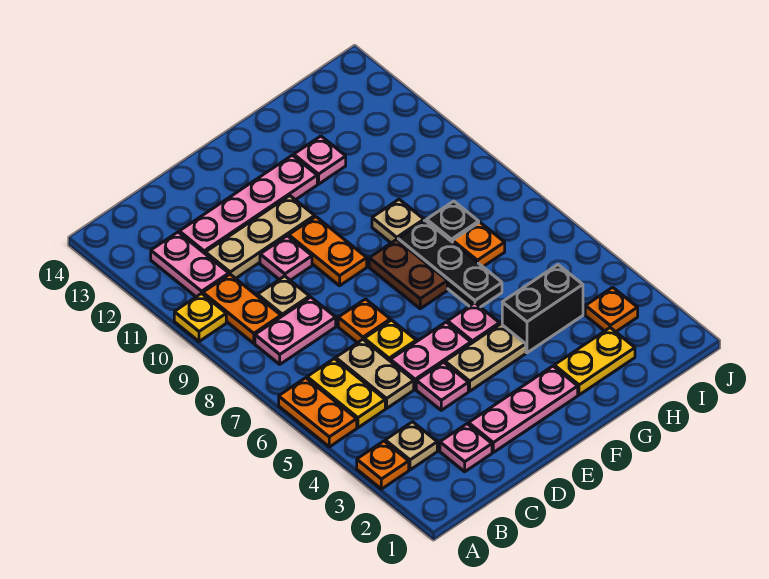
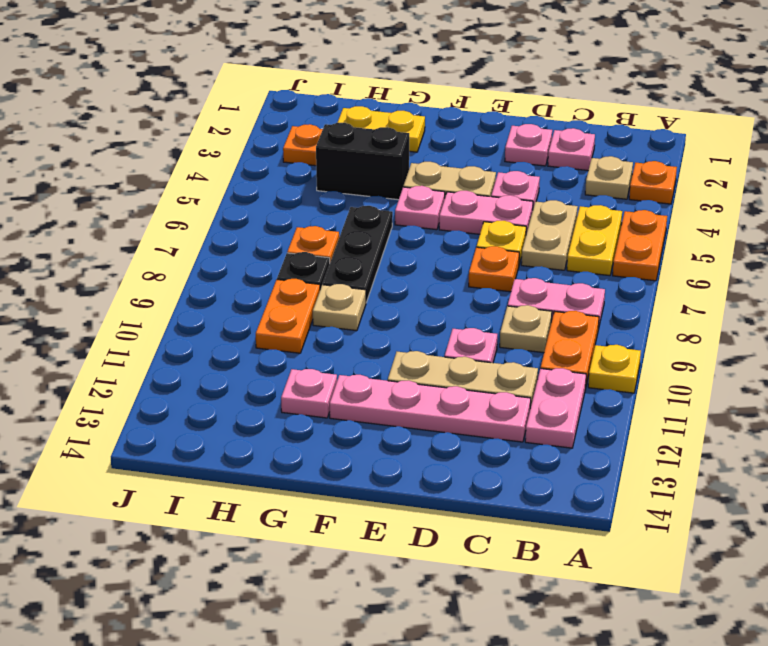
pink plate D2:F2 level 1 -> pink plate D2 level 1
orange plate E9:E10 level 1 -> orange plate H9:H10 level 1
brown plate F7:F8 level 1 -> none

